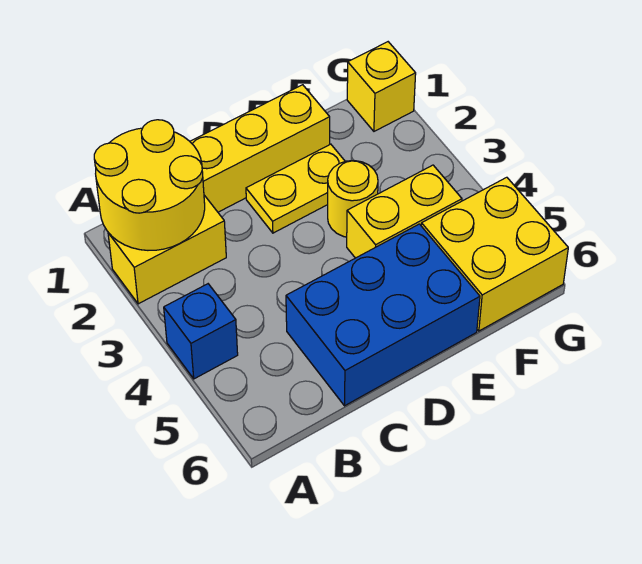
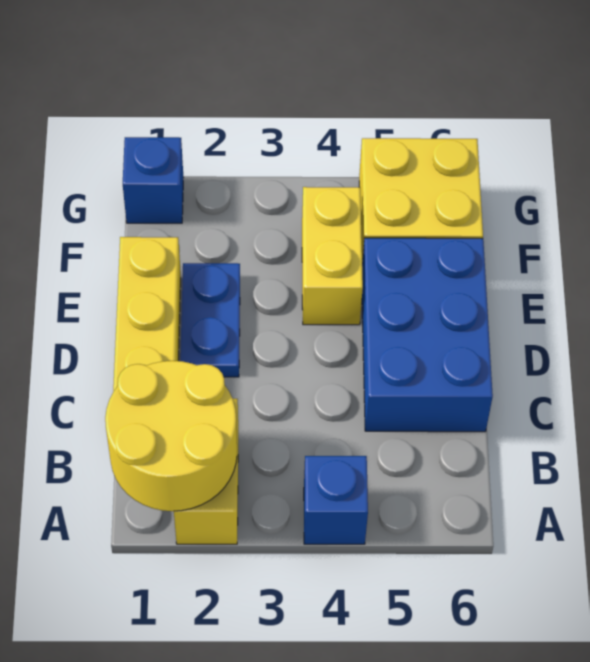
yellow plate D2:E2 level 1 -> blue plate D2:E2 level 1
yellow round brick E3 level 1 -> none
yellow brick G1 level 1 -> blue brick G1 level 1

